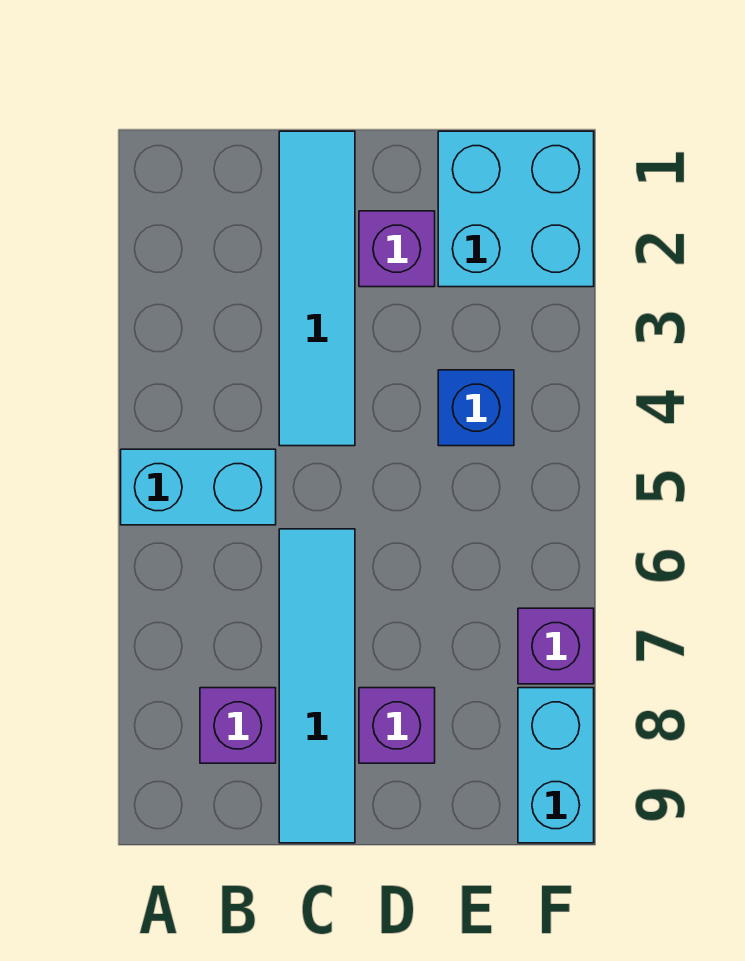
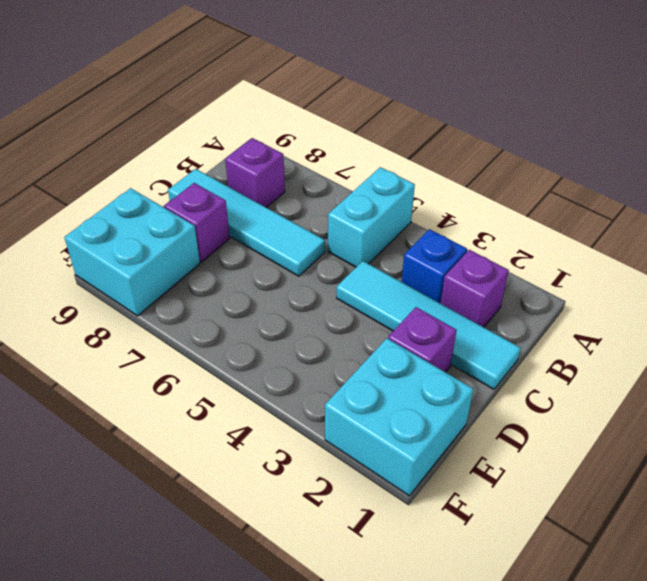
blue brick E4 level 1 -> blue brick B3 level 1
purple brick F7 level 1 -> purple brick B2 level 1
cyan brick F8:F9 level 1 -> cyan brick E8:F9 level 1

